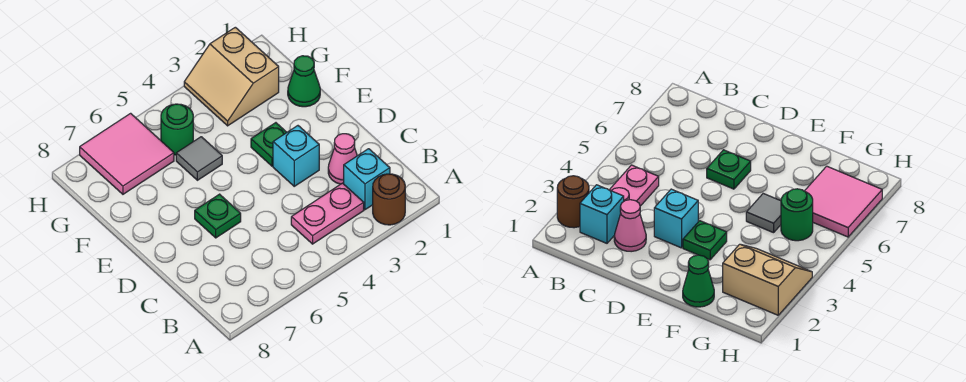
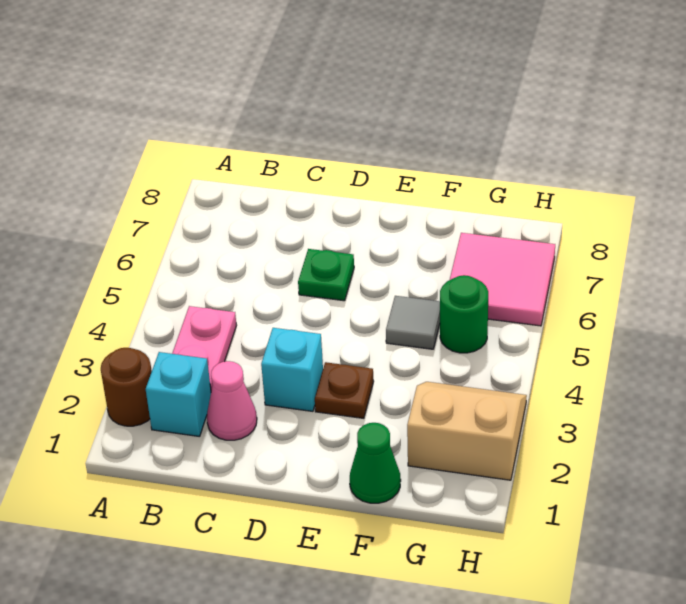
green plate E3 level 1 -> brown plate E3 level 1

